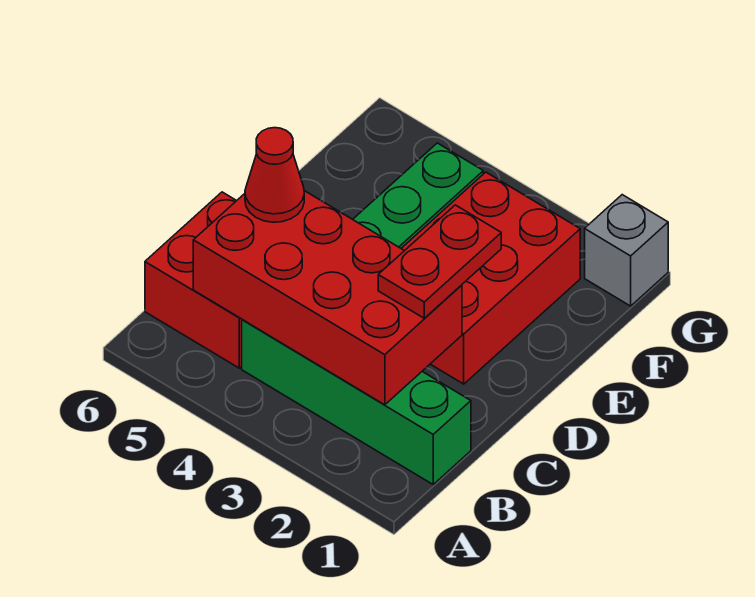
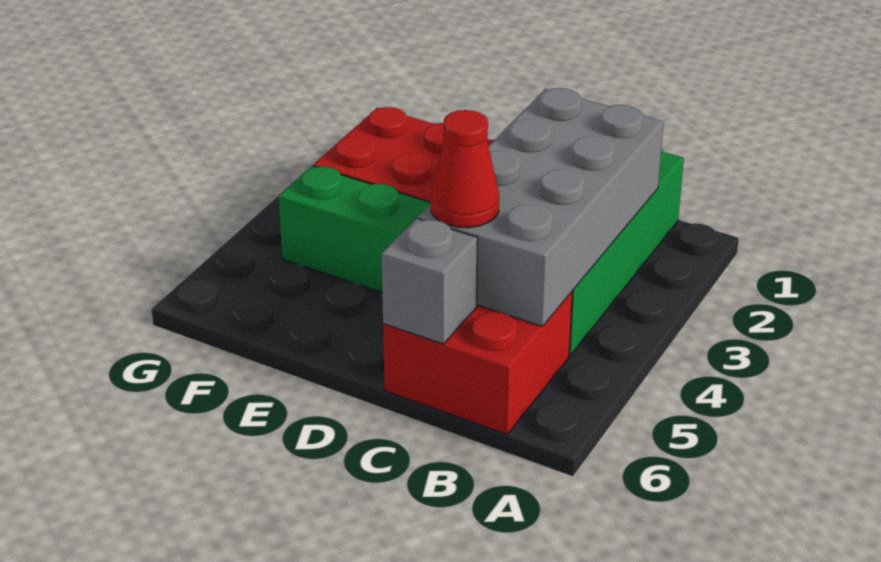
red brick B2:C5 level 2 -> grey brick B2:C5 level 2
red plate C2:D2 level 3 -> none
grey brick G1 level 1 -> grey brick C6 level 2

